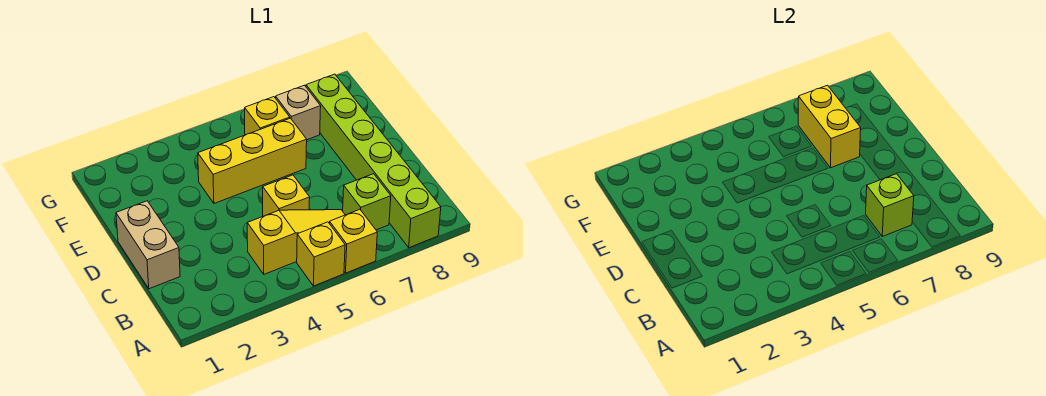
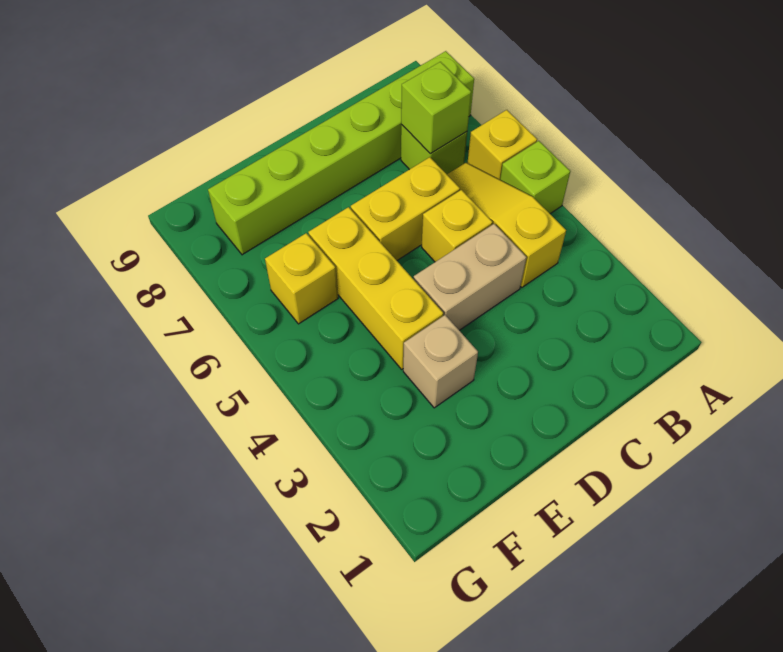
yellow brick A5 level 1 -> lime brick A5 level 1
tan brick C1:D1 level 1 -> tan brick C4:D4 level 1
yellow brick E7:F7 level 2 -> yellow brick C6:D6 level 1
tan brick F7 level 1 -> tan brick E3 level 1

